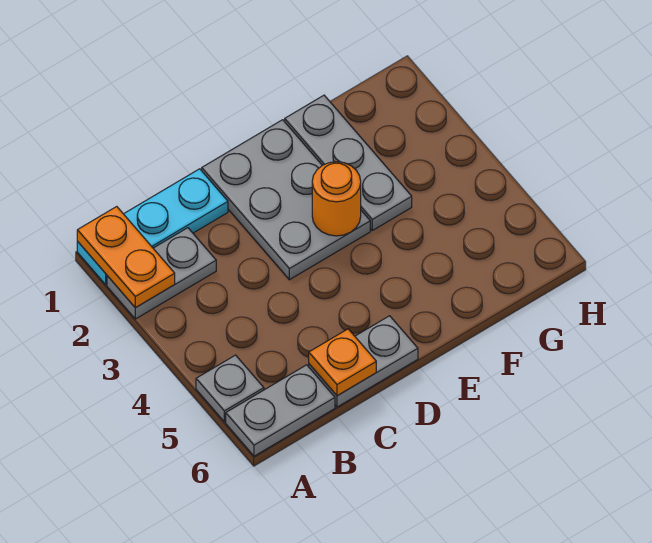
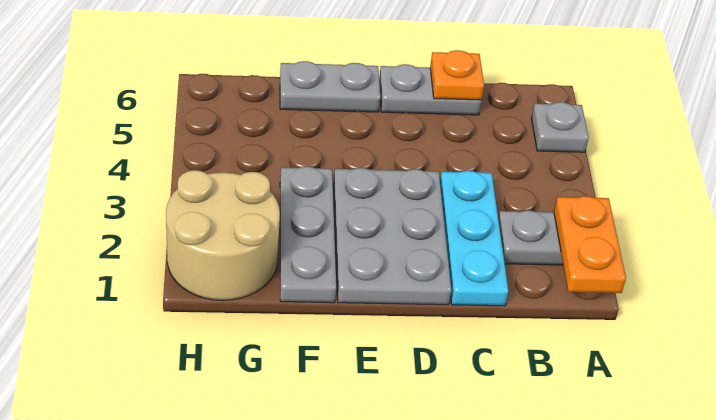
cyan plate A1:C1 level 1 -> cyan plate C1:C3 level 1
grey plate A6:B6 level 1 -> grey plate E6:F6 level 1
orange round brick E3 level 2 -> none
none -> tan round brick G1:H2 level 1

